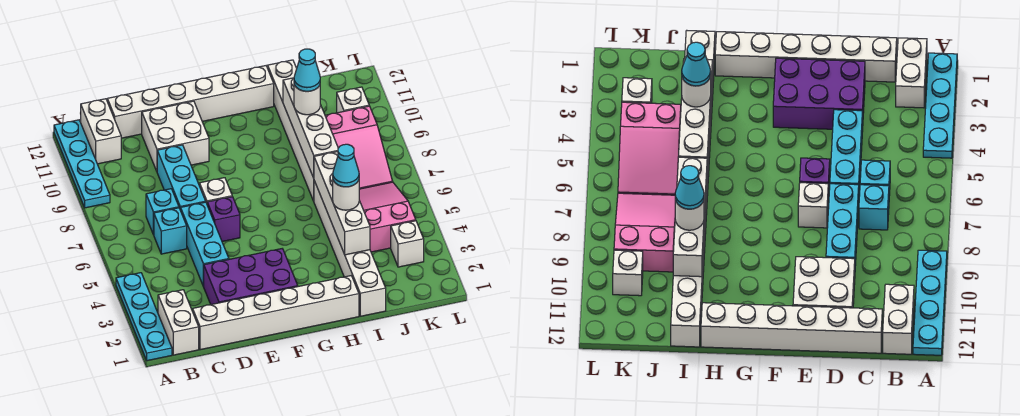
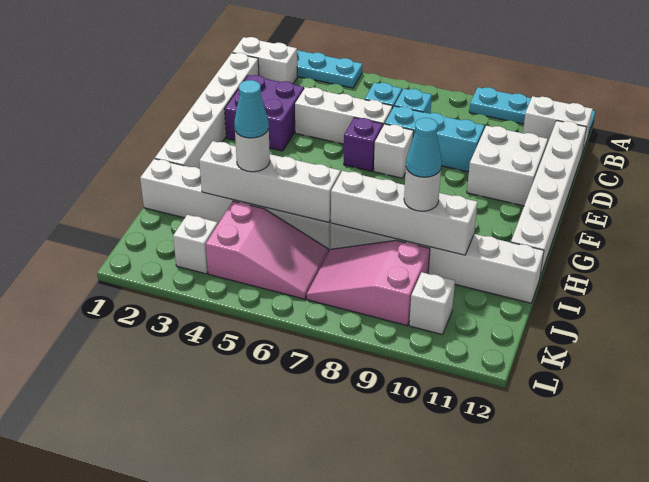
purple brick D2:F3 level 1 -> purple brick D2:E3 level 1
cyan brick D4:D6 level 1 -> white brick D4:D6 level 1

